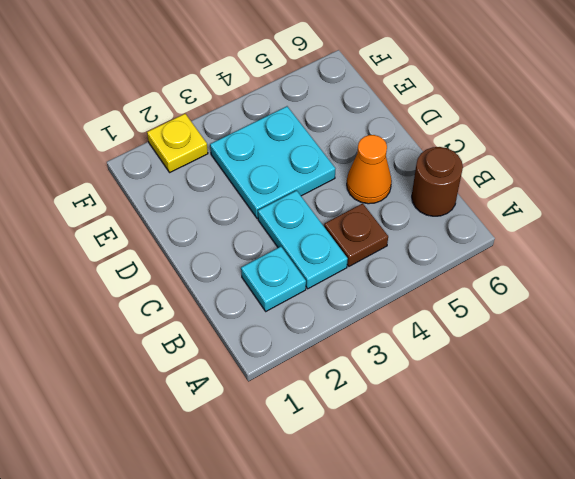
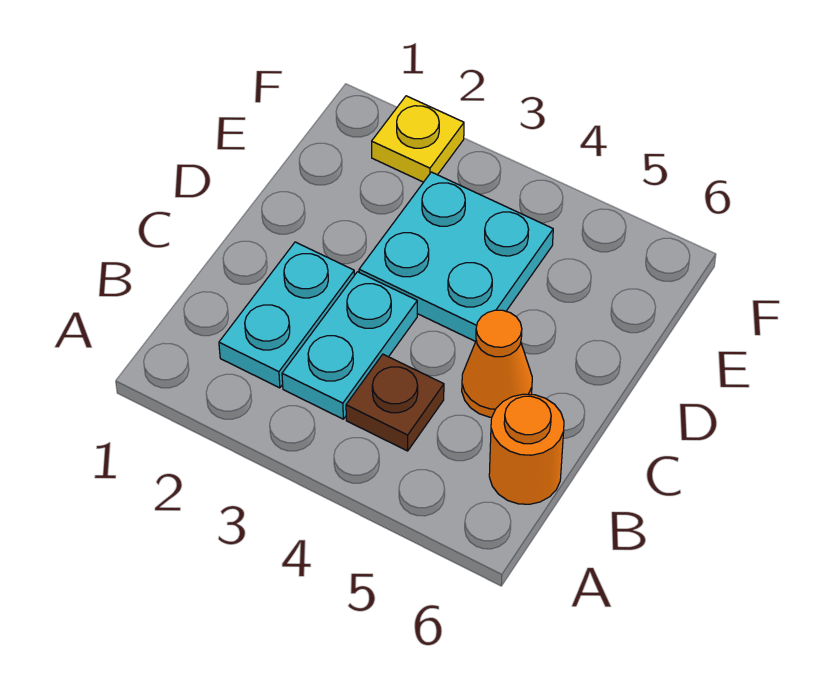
cyan plate B2 level 1 -> cyan plate B2:C2 level 1
brown round brick B6 level 1 -> orange round brick B6 level 1

